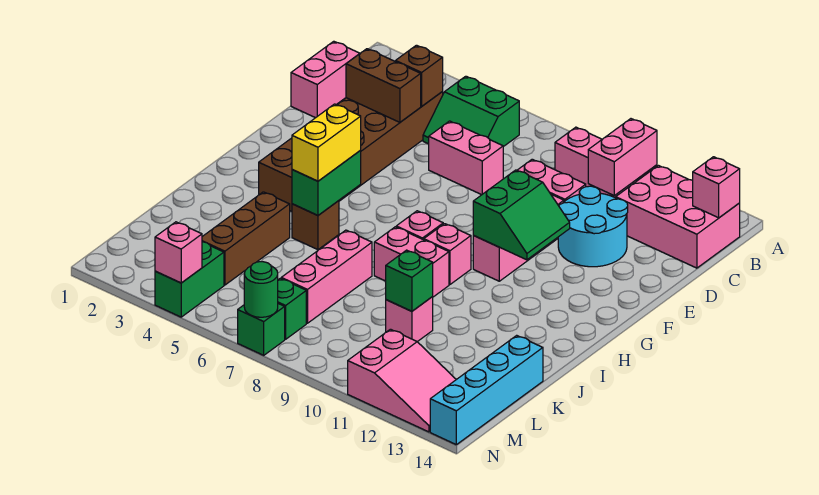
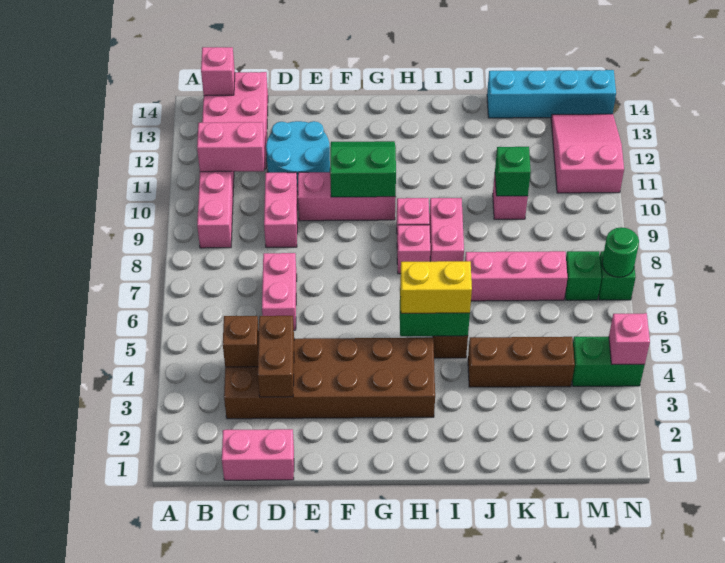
green slope B5:C6 level 1 top B -> none

